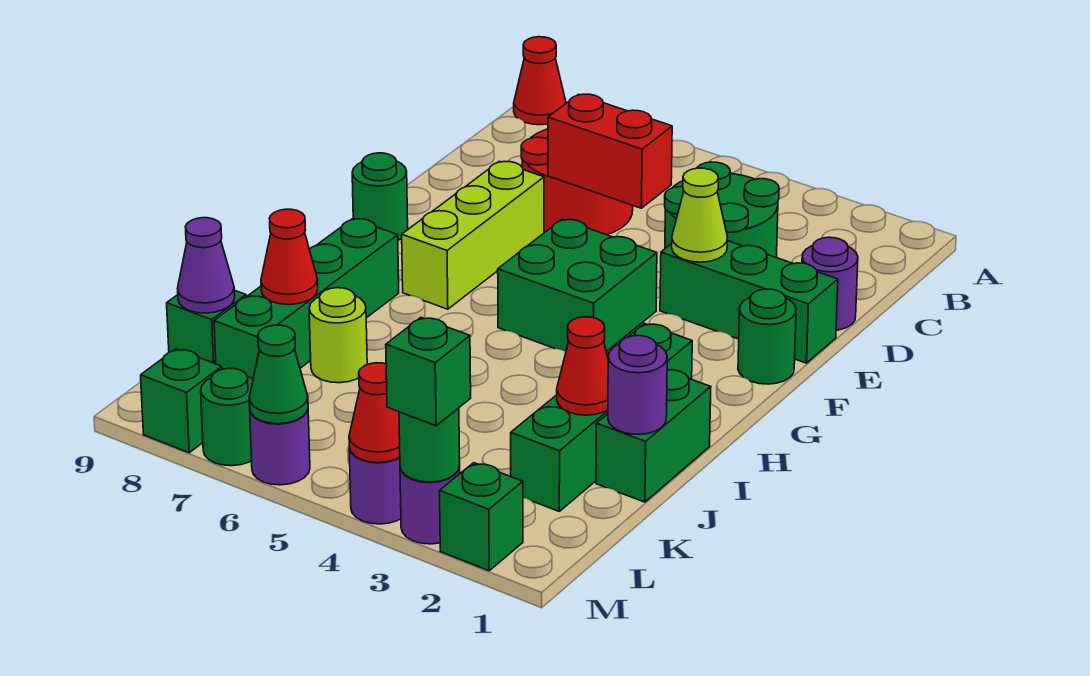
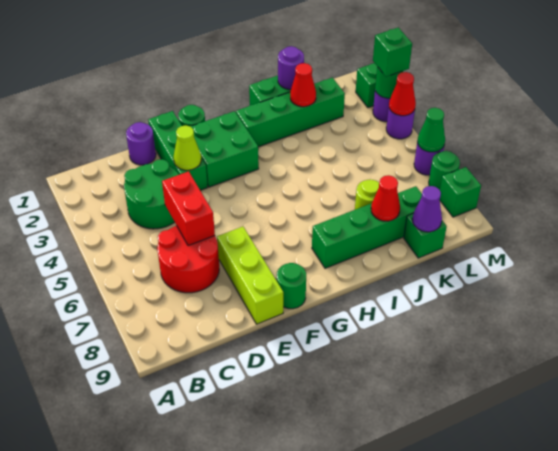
red cone A9 level 1 -> none
lime brick E7:G7 level 1 -> lime brick E7:E9 level 1
green brick F4:G5 level 1 -> green brick F2:G3 level 1

